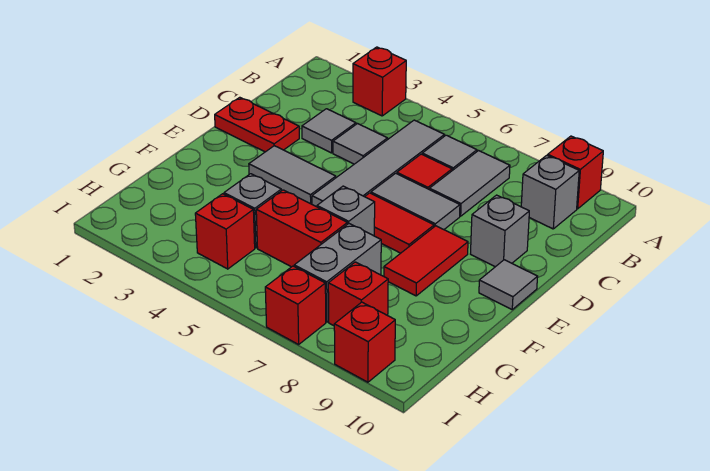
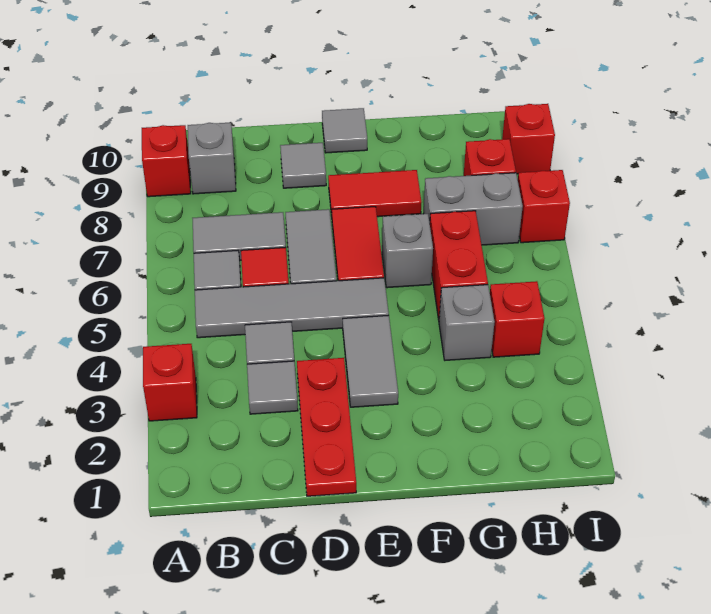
red plate D1:D2 level 1 -> red plate D1:D3 level 1
grey brick D9 level 1 -> grey tile D9 level 1

